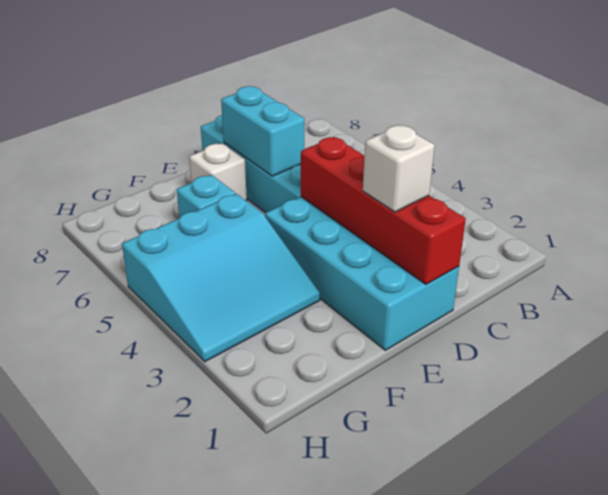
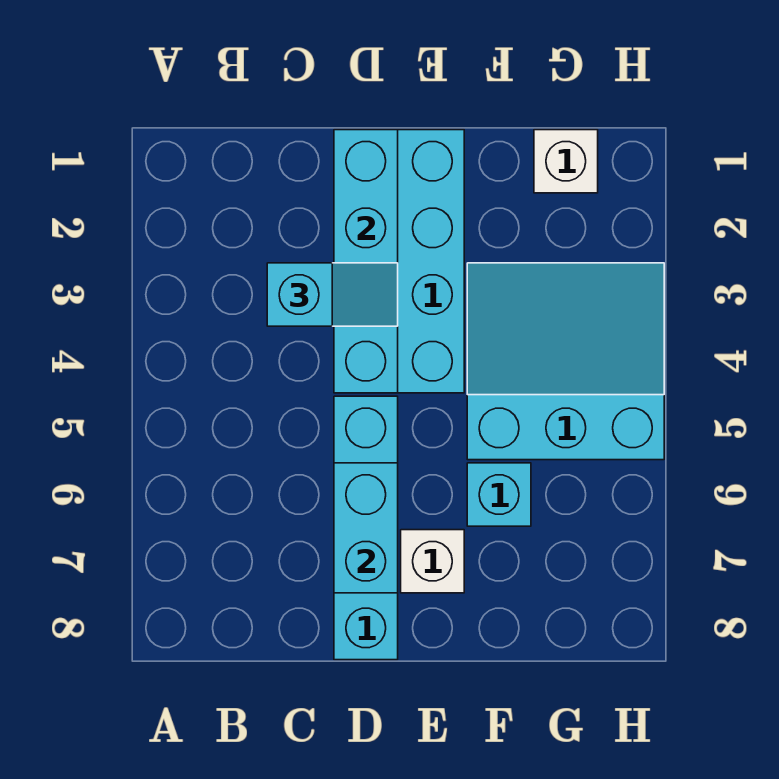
none -> cyan slope C3:D3 level 3 top C
red brick D1:D4 level 2 -> cyan brick D1:D4 level 2
white brick D2 level 3 -> white brick G1 level 1

